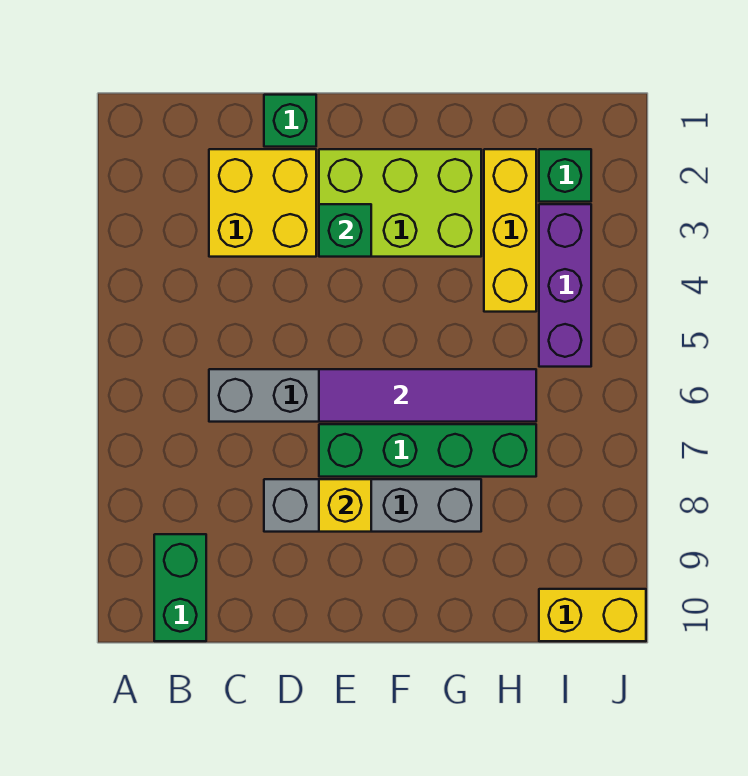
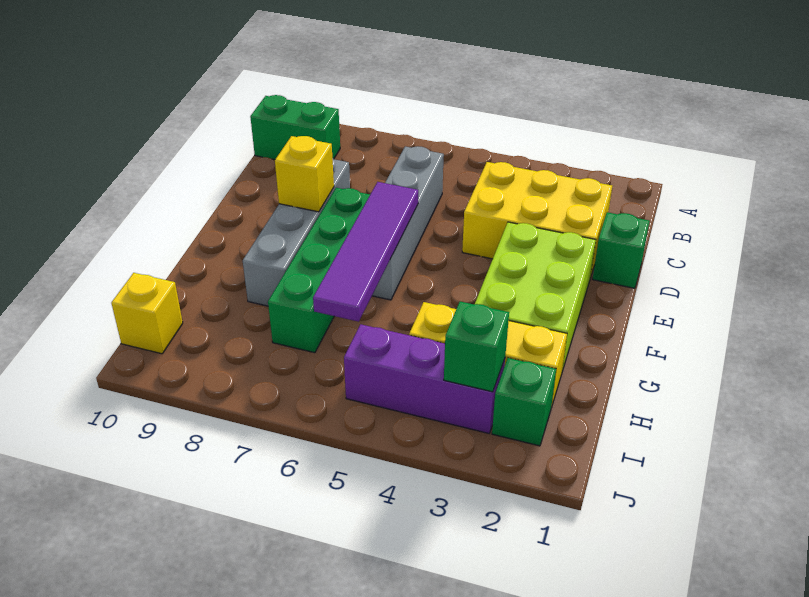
yellow brick C2:D3 level 1 -> yellow brick C2:D4 level 1
green brick E3 level 2 -> green brick I3 level 2
yellow brick I10:J10 level 1 -> yellow brick I10 level 1

